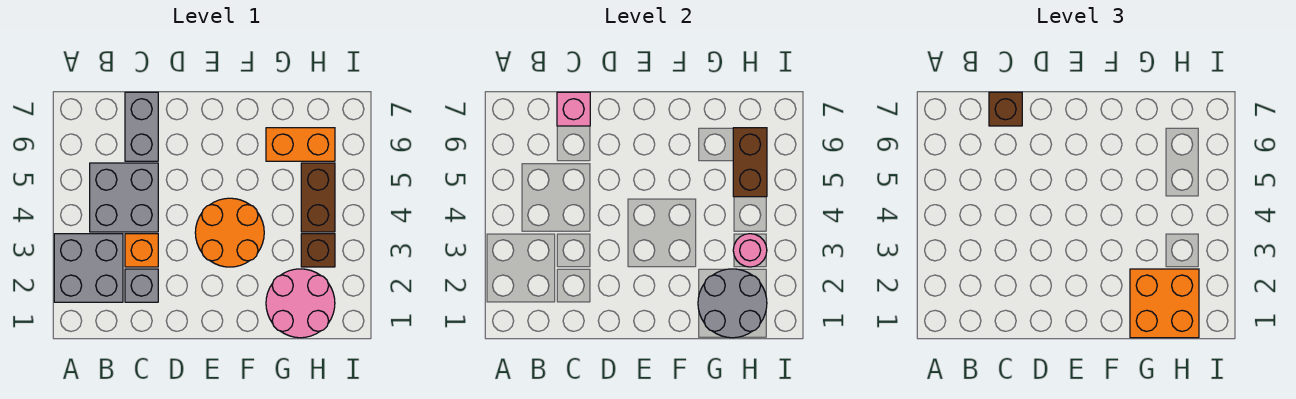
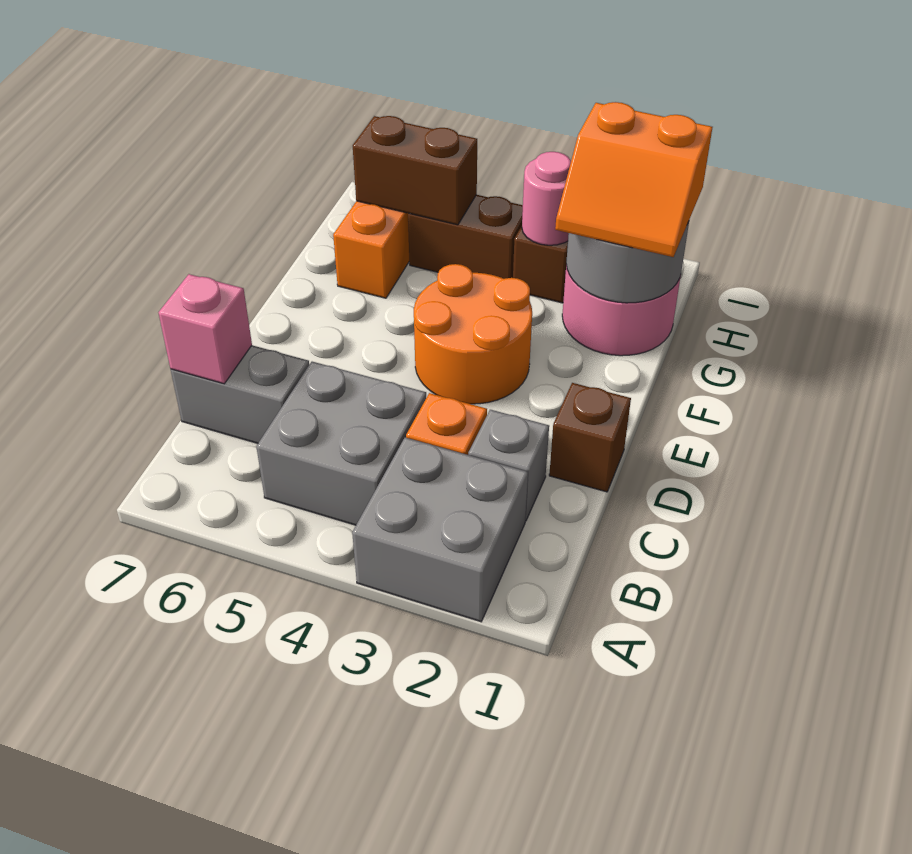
brown brick C7 level 3 -> brown brick D1 level 1
orange brick G1:H2 level 3 -> orange slope G1:H2 level 3 top H

